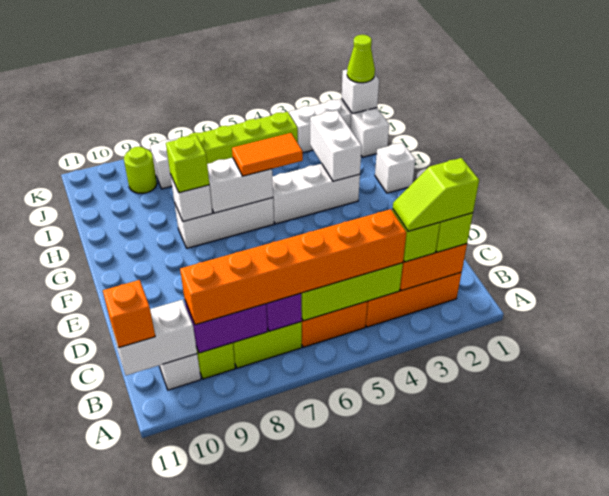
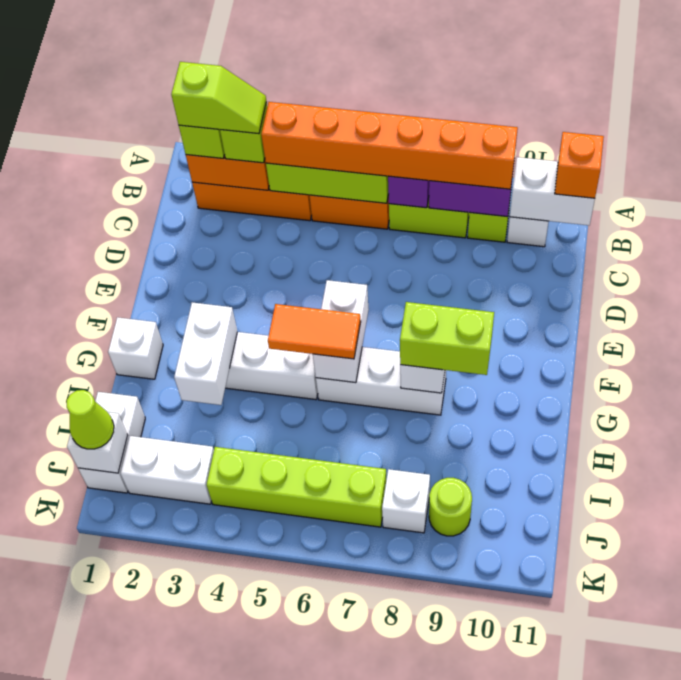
white brick G6:G7 level 2 -> white brick F6:G6 level 2
lime brick G8 level 3 -> lime brick G8:G9 level 3

